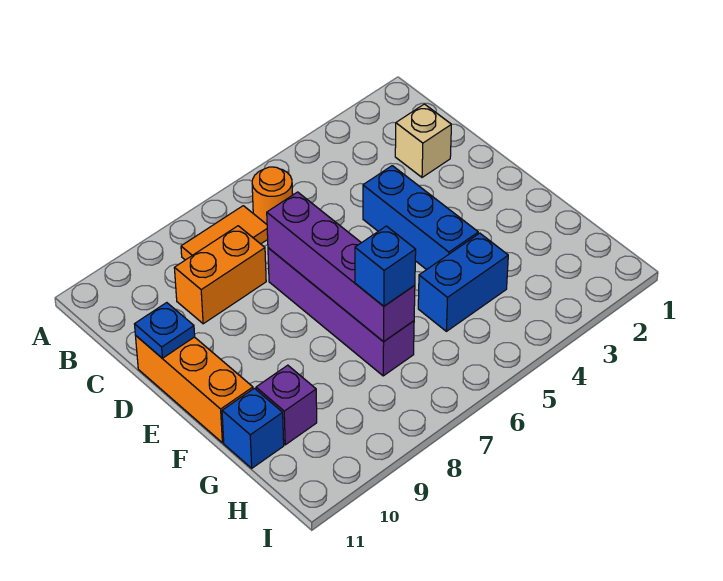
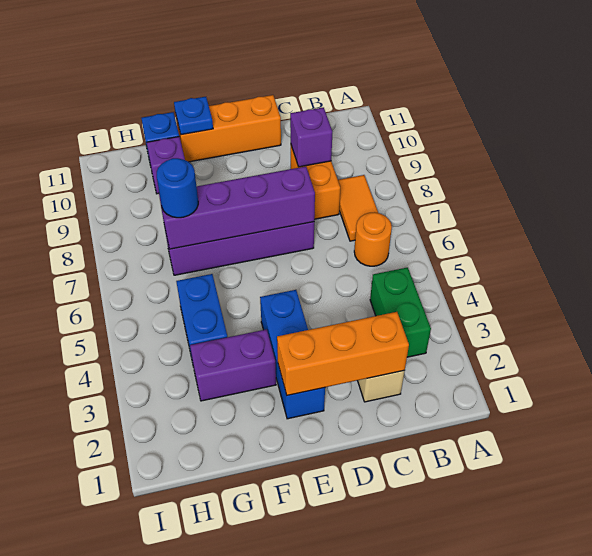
none -> green brick B3:B4 level 1
none -> orange brick C2:E2 level 2
none -> purple brick C9 level 2
blue brick D4:F4 level 1 -> blue brick E2:E4 level 1
blue plate D11 level 2 -> blue plate F11 level 2
none -> purple brick F3:G3 level 1
blue brick G7 level 3 -> blue round brick G7 level 3

